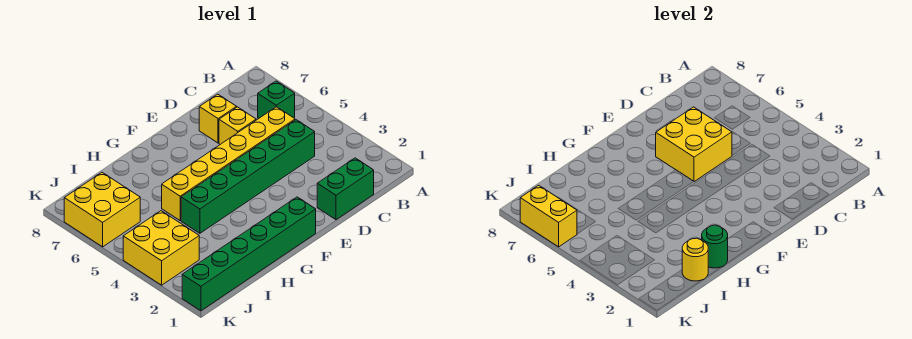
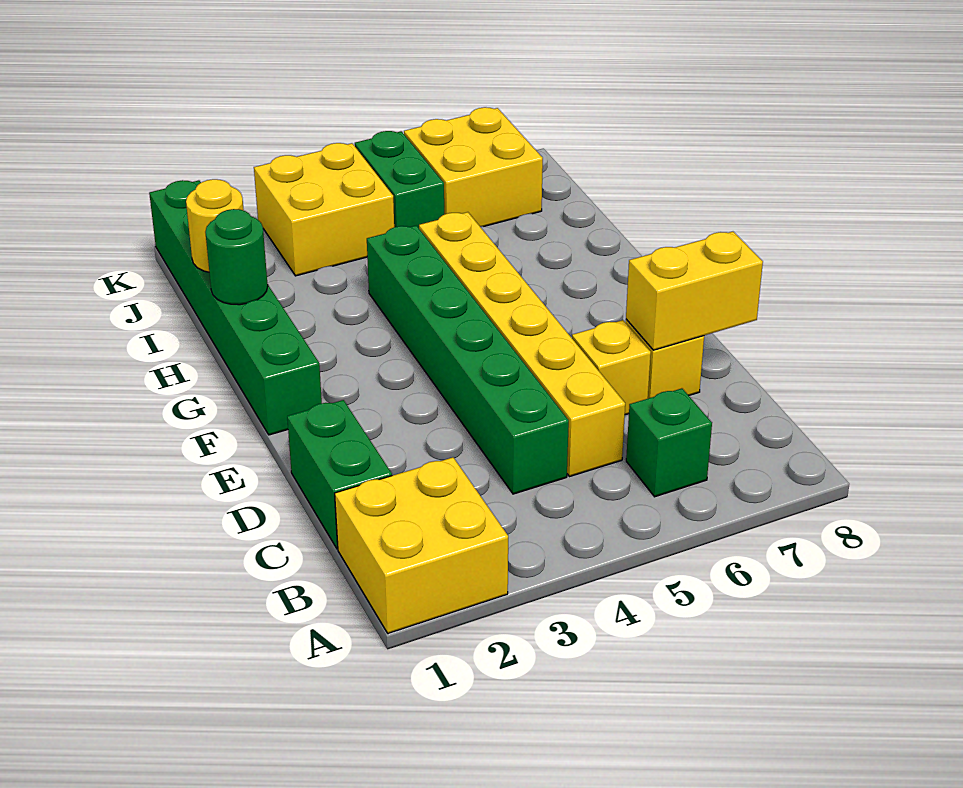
yellow brick D5:E6 level 2 -> yellow brick A1:B2 level 1
none -> green brick J5:K5 level 1
yellow brick K6:K7 level 2 -> yellow brick D7:D8 level 2

